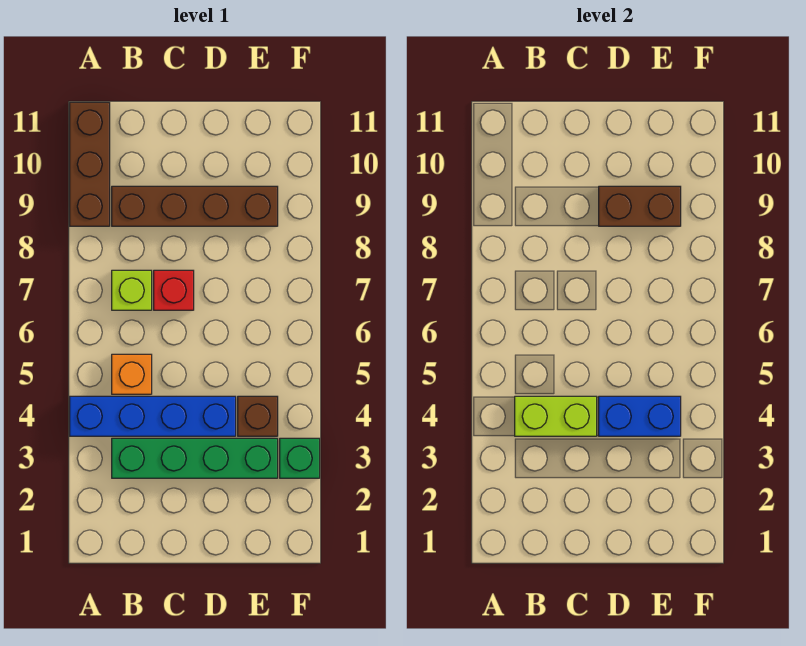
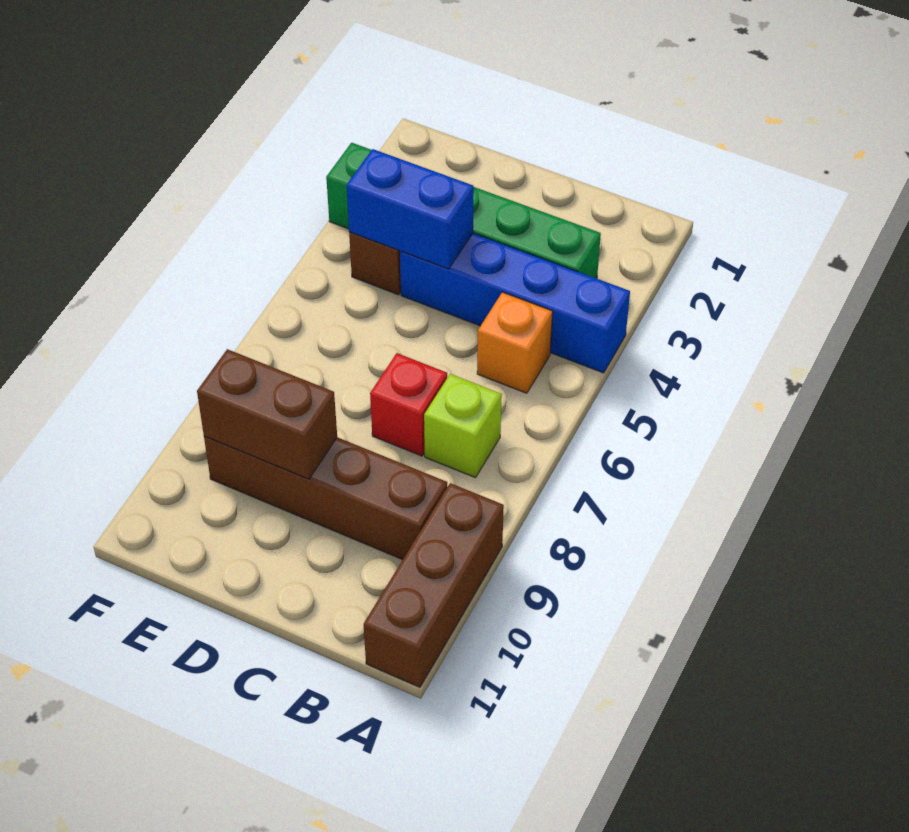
lime brick B4:C4 level 2 -> none

